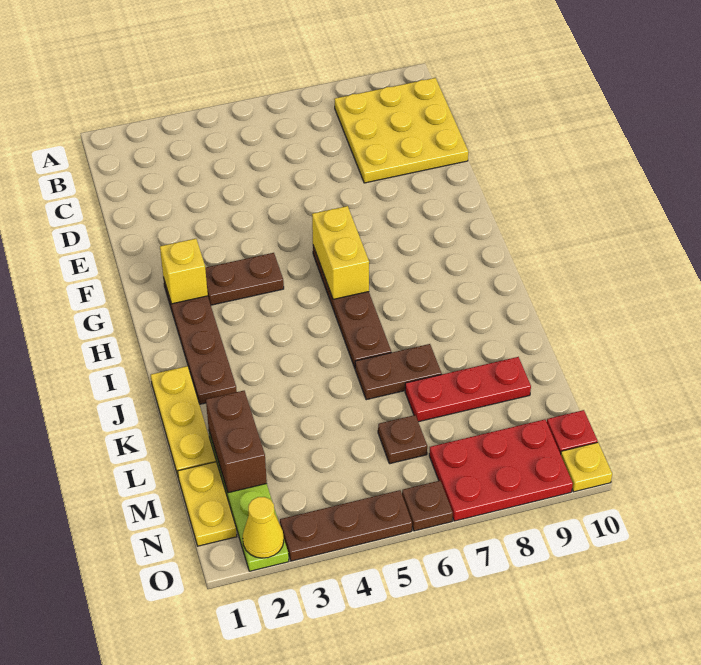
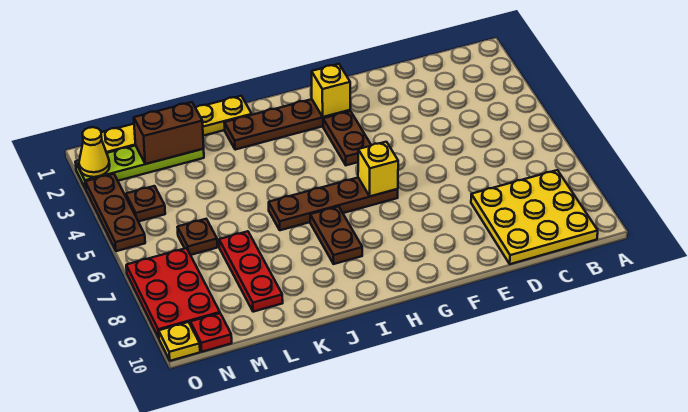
yellow brick G6:H6 level 2 -> yellow brick G6 level 2
brown plate K6:K7 level 1 -> brown plate I7:I8 level 1
brown plate O6 level 1 -> brown plate N4 level 1

